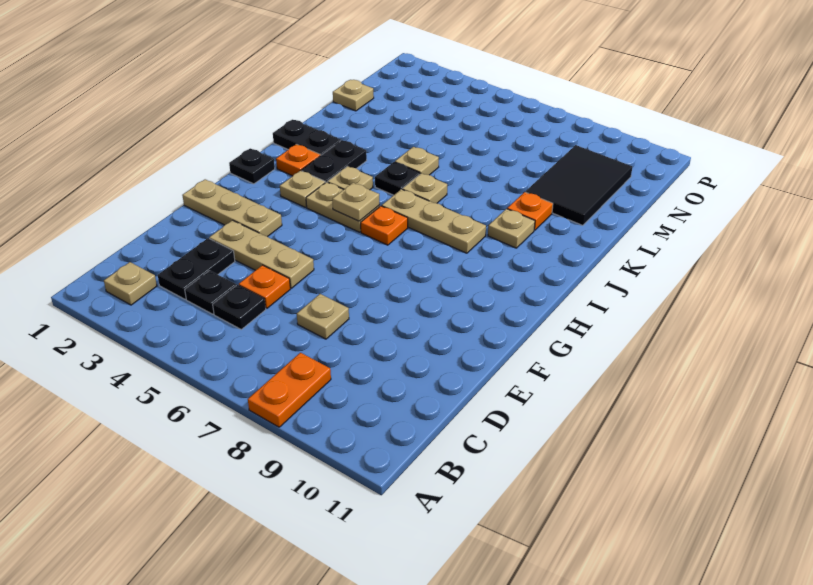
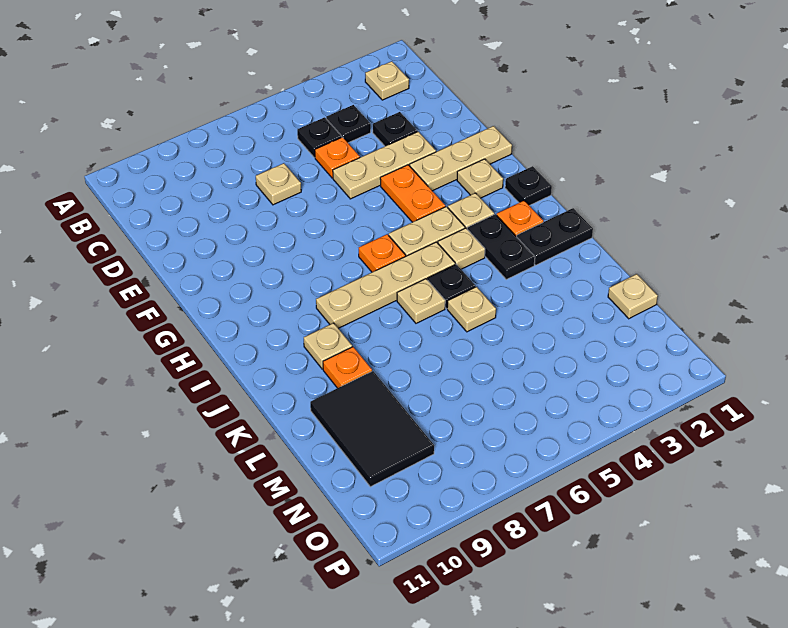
orange plate A8:B8 level 1 -> orange plate F4:G4 level 1
black plate C3:D3 level 1 -> black plate D3 level 1
tan plate H5 level 2 -> tan plate G2 level 1
tan plate I6:I8 level 1 -> tan plate I5:I8 level 1

